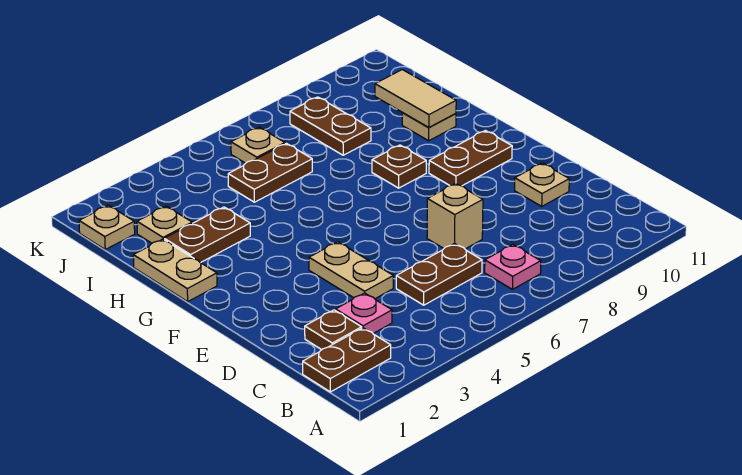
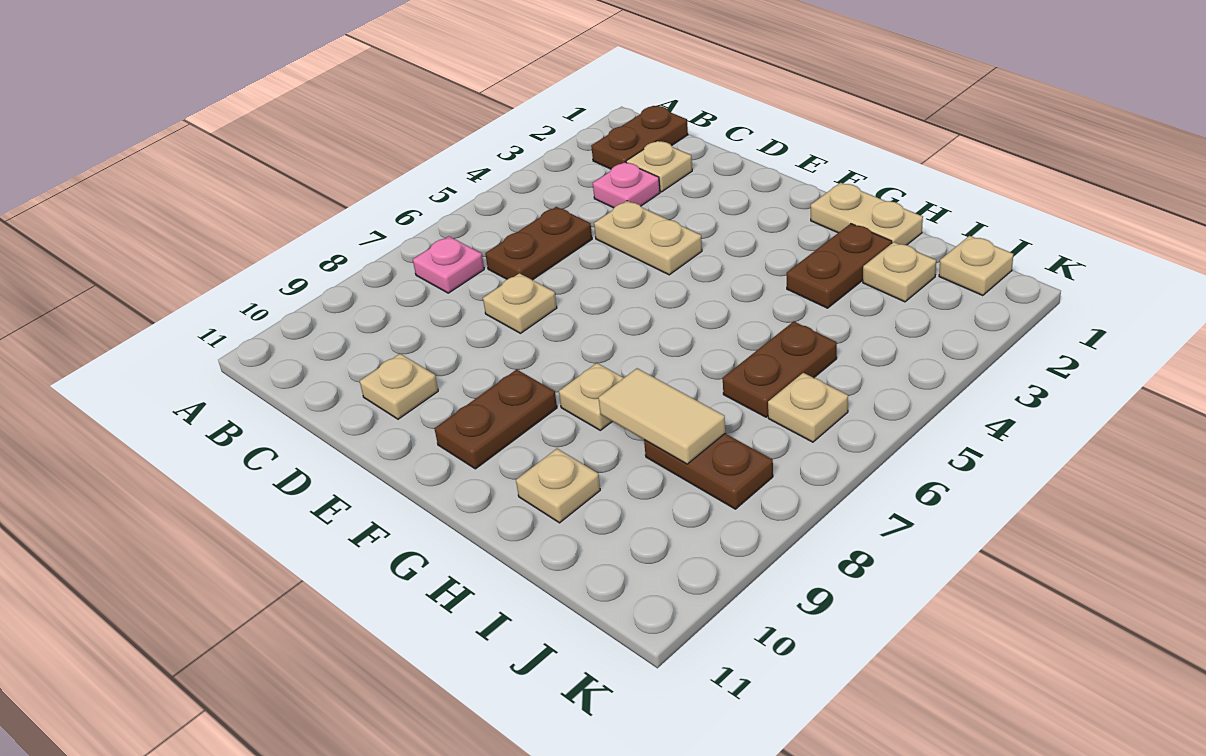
brown plate C2 level 1 -> tan plate C2 level 1
tan brick D7 level 1 -> tan plate D7 level 1
brown plate G8 level 1 -> tan plate G8 level 1
tan tile H10:I10 level 2 -> tan tile H8:I8 level 2

